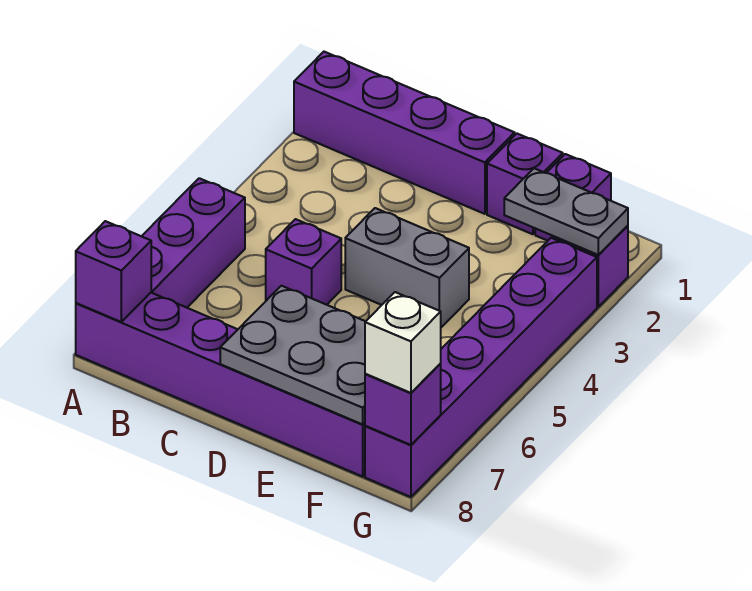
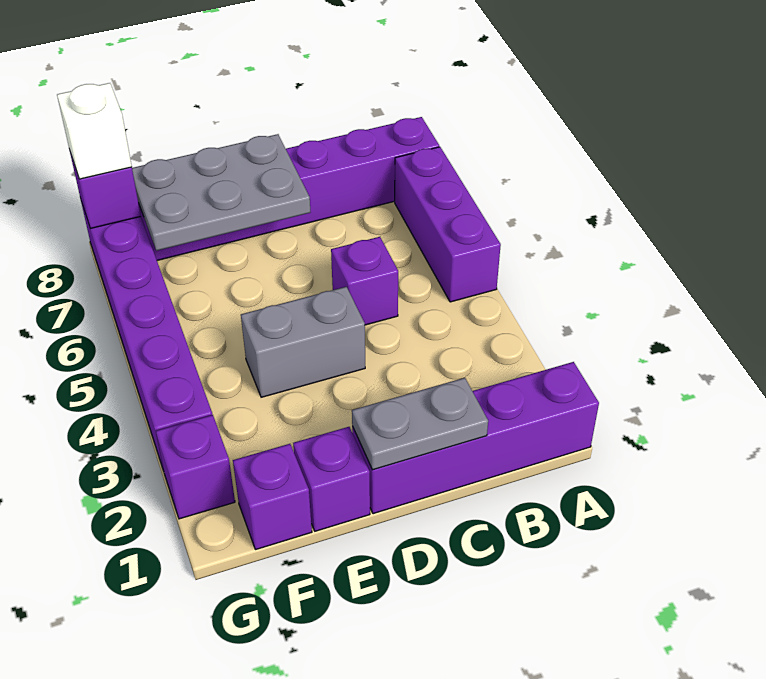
purple brick A8 level 2 -> none
grey plate F2:G2 level 2 -> grey plate C1:D1 level 2

